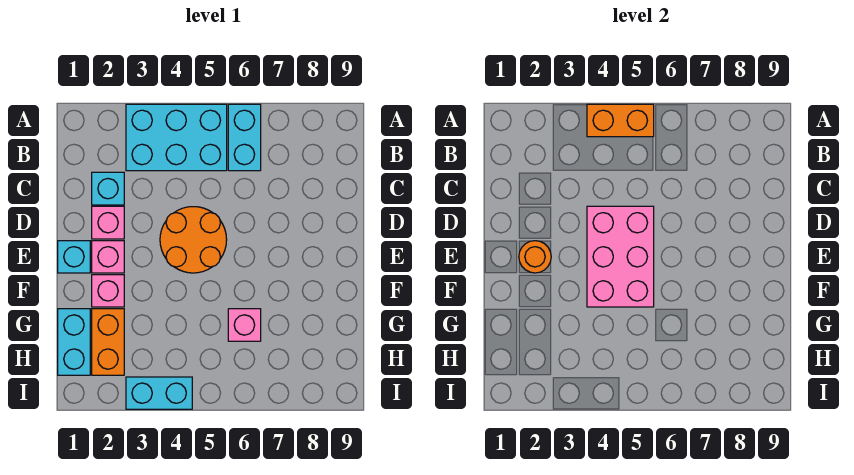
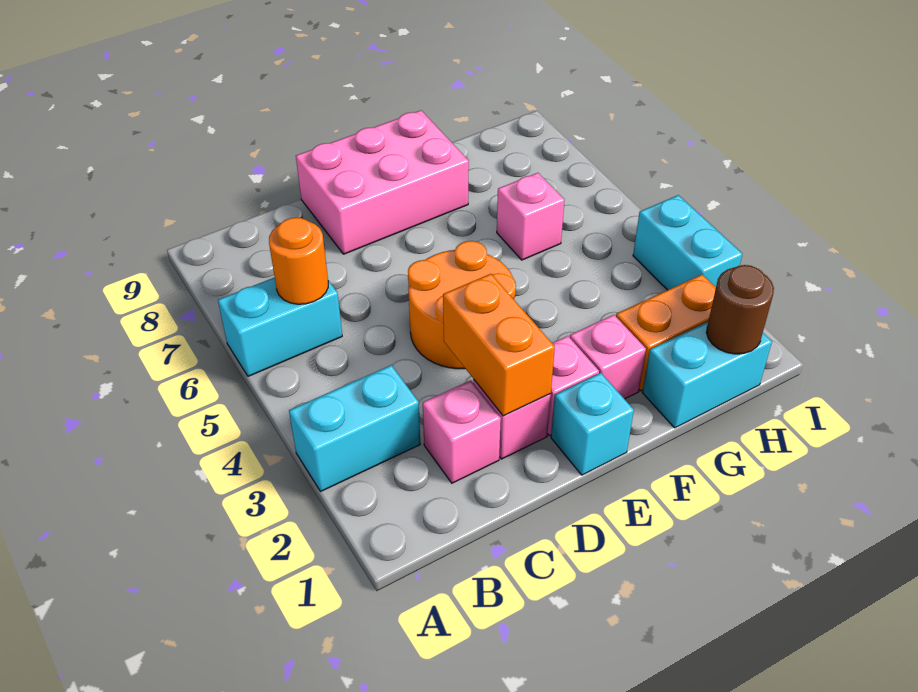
cyan brick A3:B5 level 1 -> cyan brick A3:B3 level 1
orange brick A4:A5 level 2 -> orange brick D2:D3 level 2
cyan brick C2 level 1 -> pink brick C2 level 1
pink brick D4:F5 level 2 -> pink brick D8:F9 level 1
orange round brick E2 level 2 -> orange round brick B6 level 2
none -> brown round brick H1 level 2

